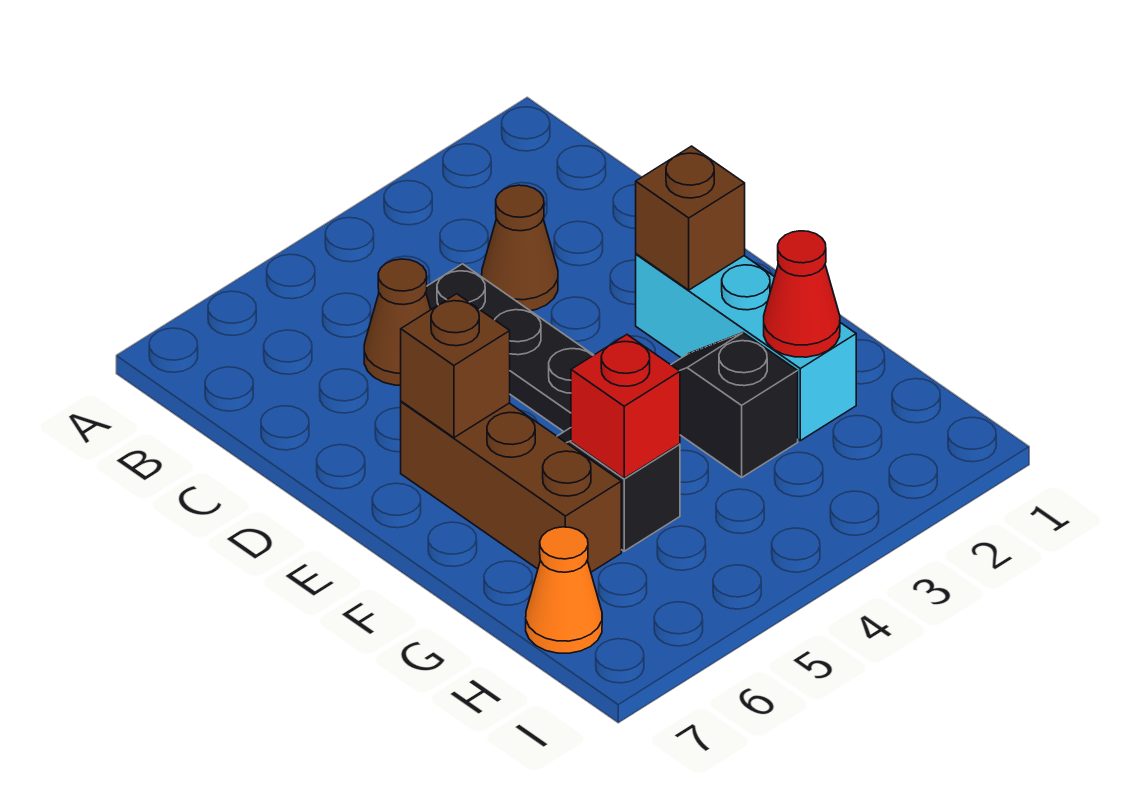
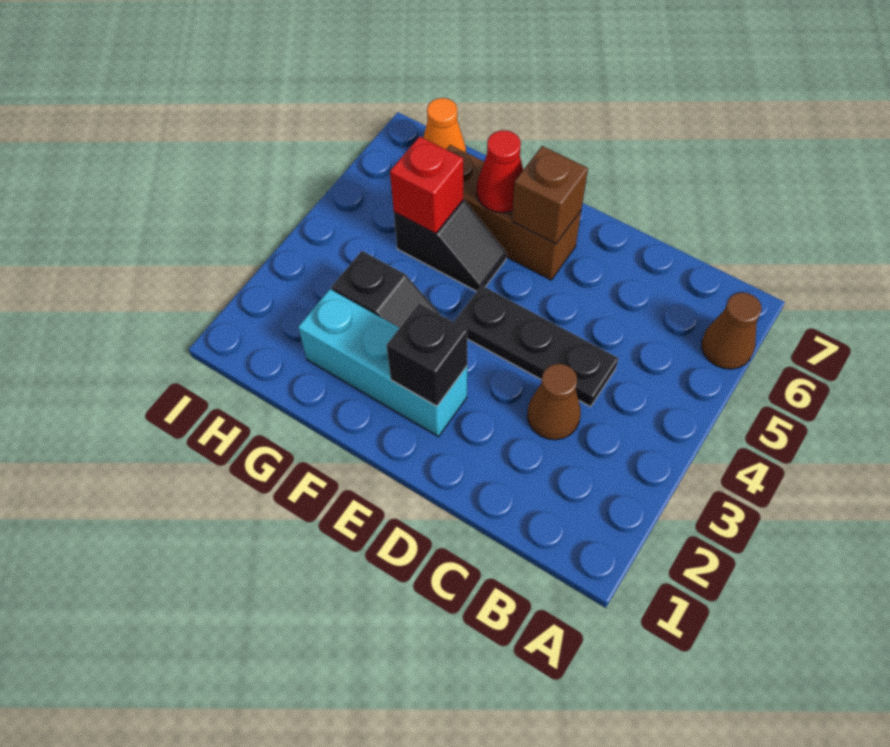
brown cone C5 level 1 -> brown cone A6 level 1
brown brick E2 level 2 -> black brick E2 level 2
red cone G2 level 2 -> red cone F6 level 2

